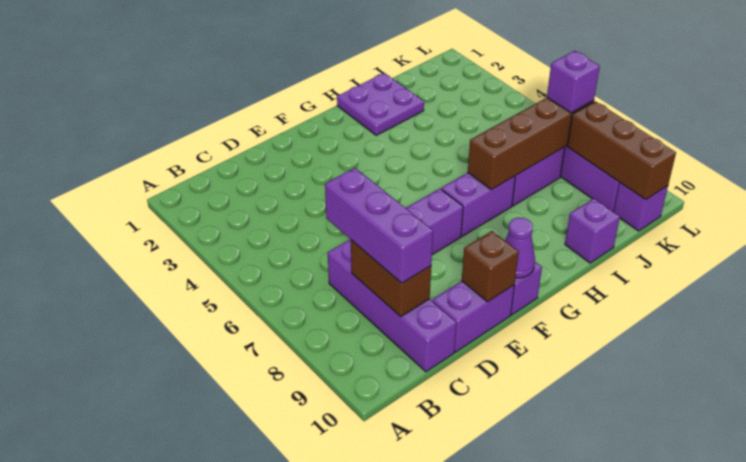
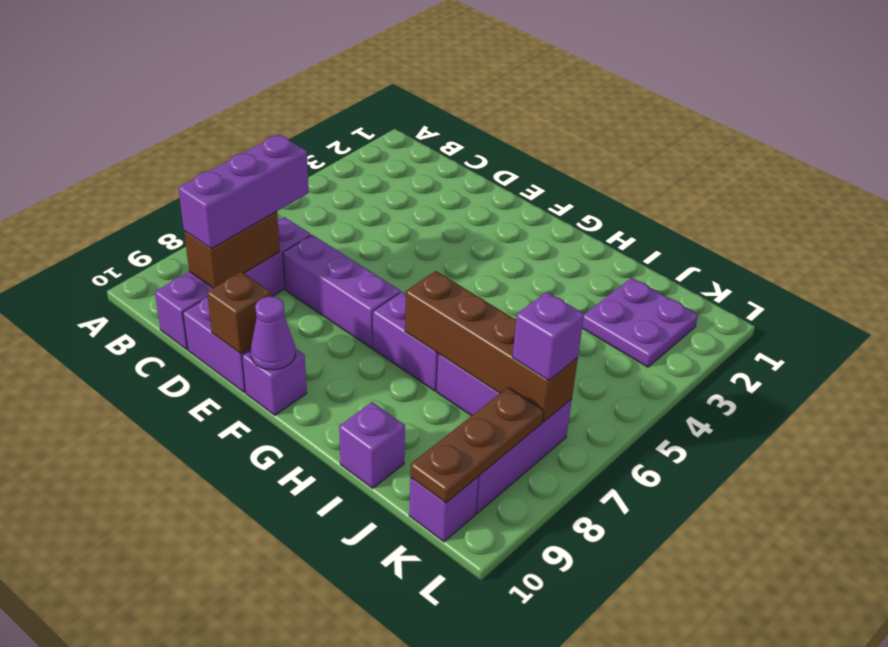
purple plate H1:I2 level 1 -> purple plate J2:K3 level 1
brown brick K8:K10 level 2 -> brown plate K8:K10 level 2

